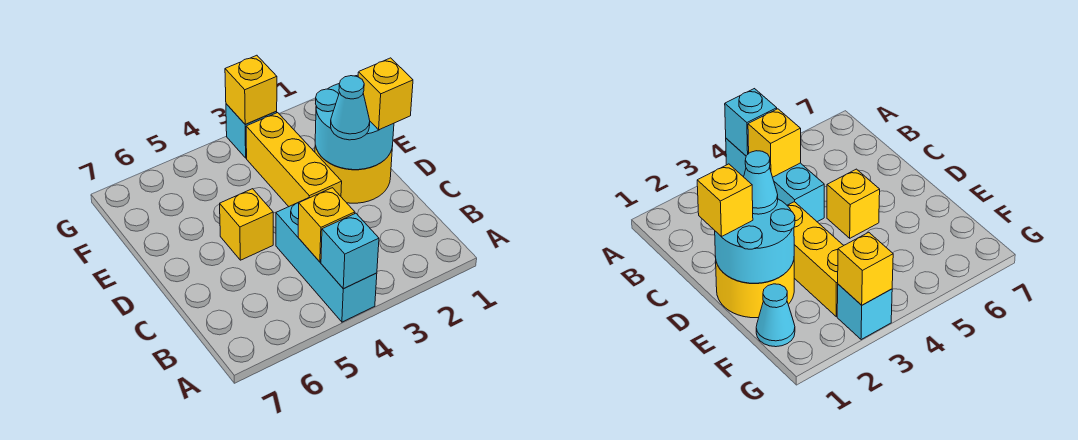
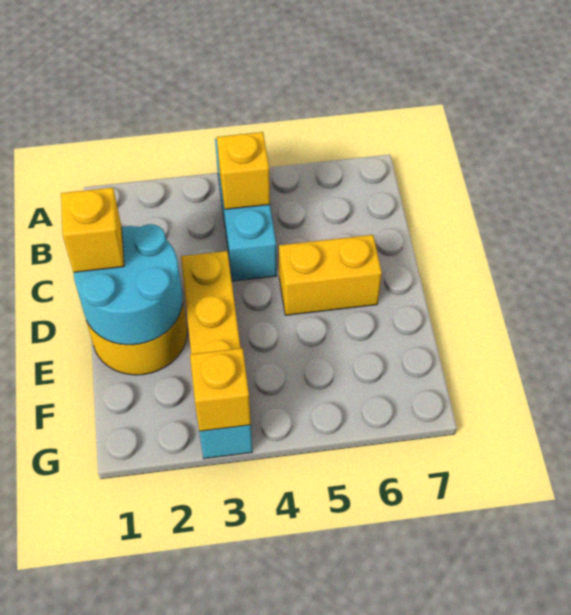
cyan brick A4 level 2 -> none
cyan cone D2 level 3 -> none
yellow brick D5 level 1 -> yellow brick D5:D6 level 1
cyan cone F1 level 1 -> none

